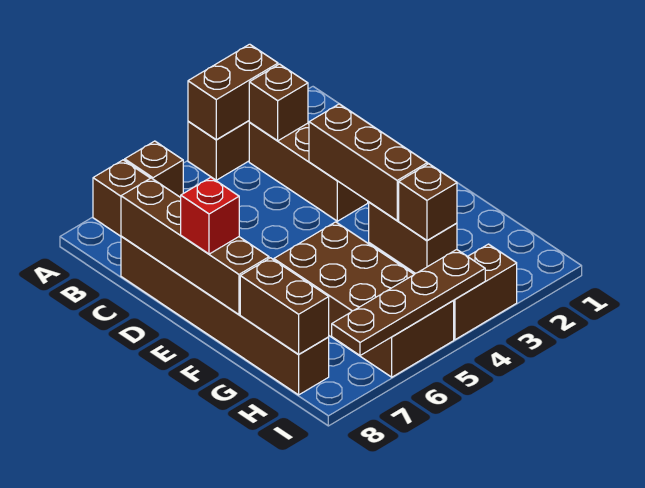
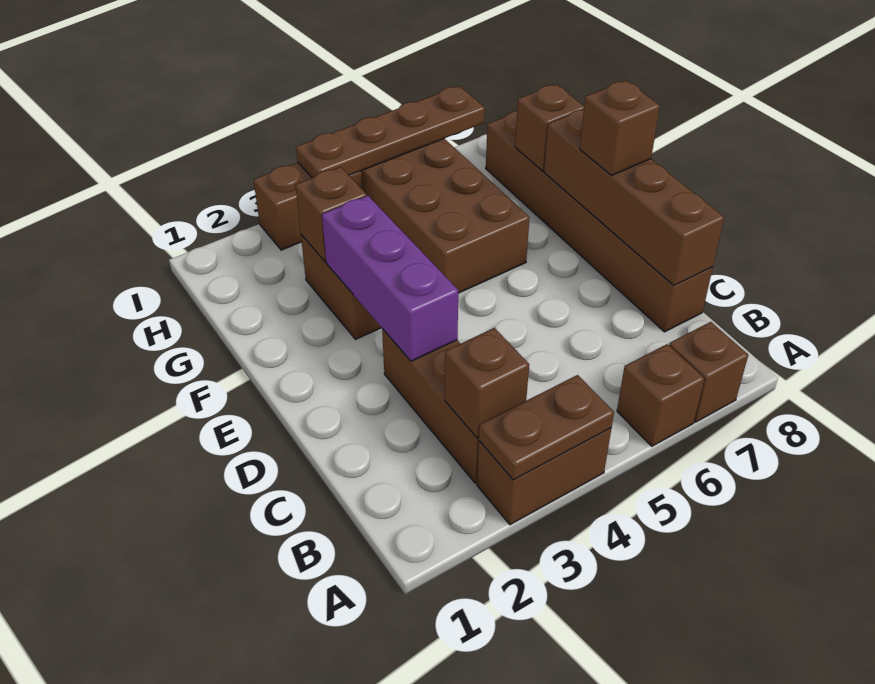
brown brick A3:A4 level 2 -> brown plate A3:A4 level 2
brown brick D3:F3 level 2 -> purple brick D3:F3 level 2
red brick E8 level 3 -> brown brick E8 level 3
brown brick G8:H8 level 2 -> brown brick G8 level 2

